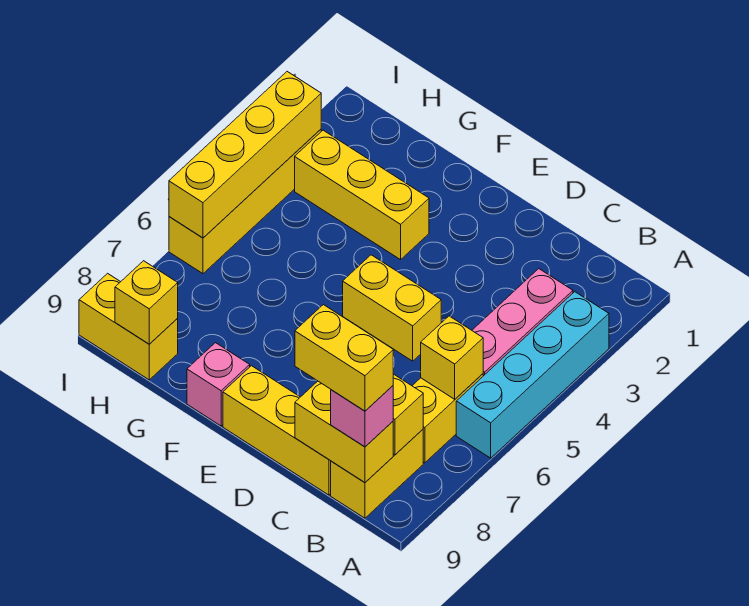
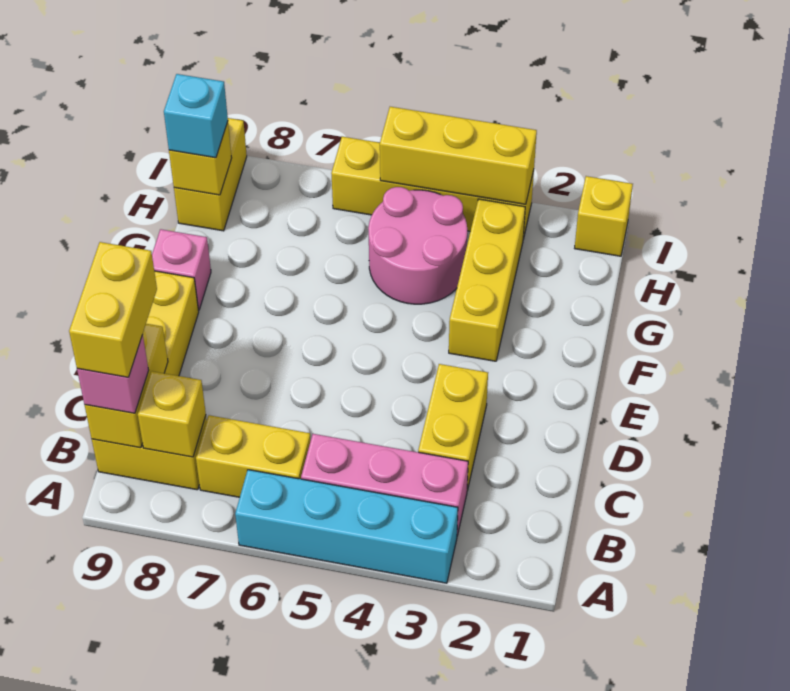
yellow brick B6 level 2 -> yellow brick I1 level 1
yellow brick D5:E5 level 1 -> yellow brick C3:D3 level 1
none -> pink round brick G4:H5 level 1
none -> cyan brick H9 level 3
yellow brick I3:I6 level 2 -> yellow brick I3:I5 level 2

